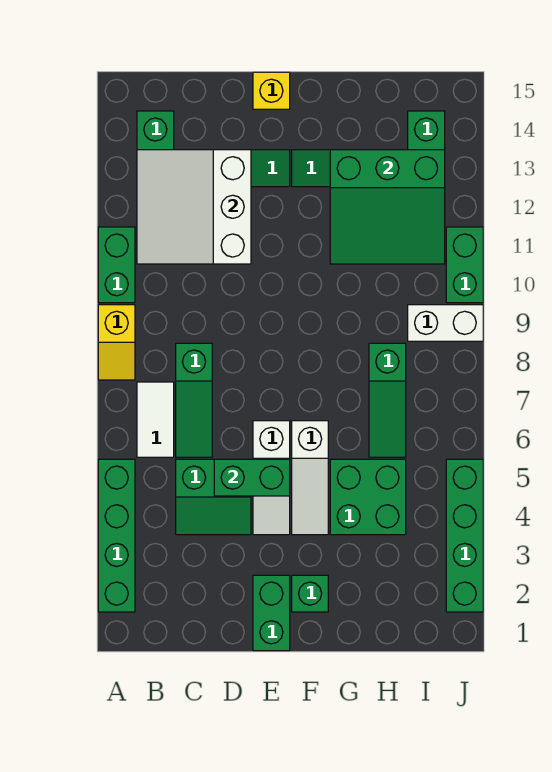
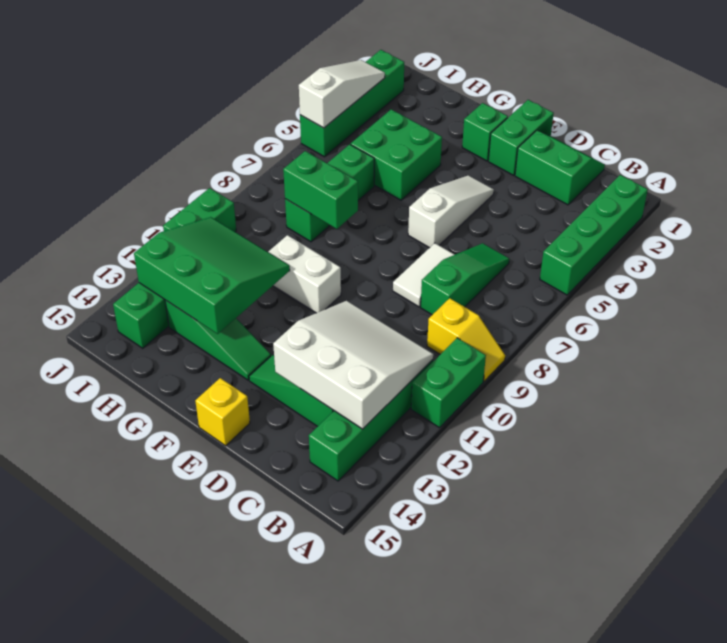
yellow slope A8:A9 level 1 top 9 -> yellow slope A9:B9 level 1 top B
white tile B6:B7 level 1 -> white tile D7:D8 level 1
white slope B11:D13 level 2 top D -> white slope B11:D13 level 2 top 13
green slope C4:D5 level 1 top 5 -> green slope C1:D2 level 1 top 2
green brick D5:E5 level 2 -> green brick G8:H8 level 2
white slope F4:F6 level 1 top 6 -> white slope J3:J5 level 2 top 5
green slope H6:H8 level 1 top 8 -> green brick H6:H8 level 1
white brick I9:J9 level 1 -> white brick F10:G10 level 1

